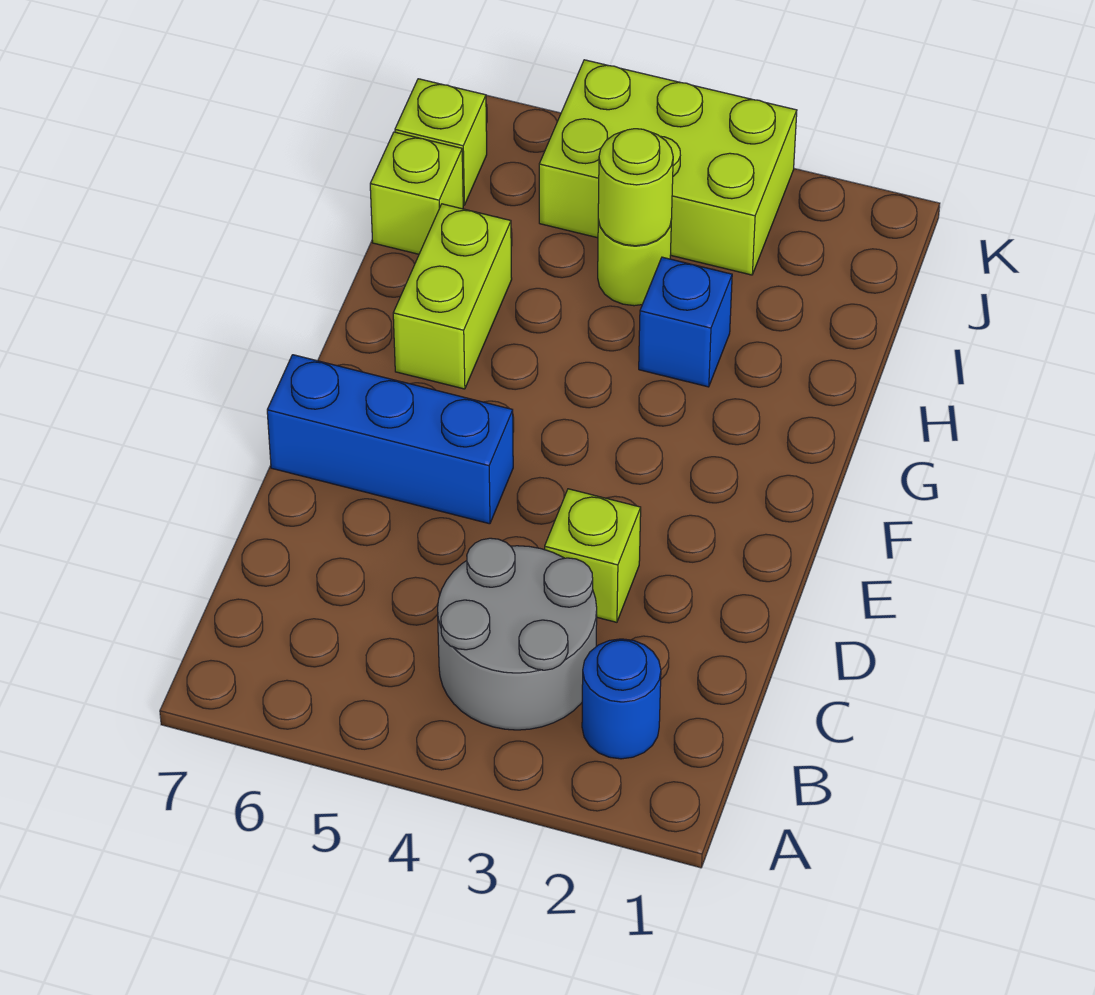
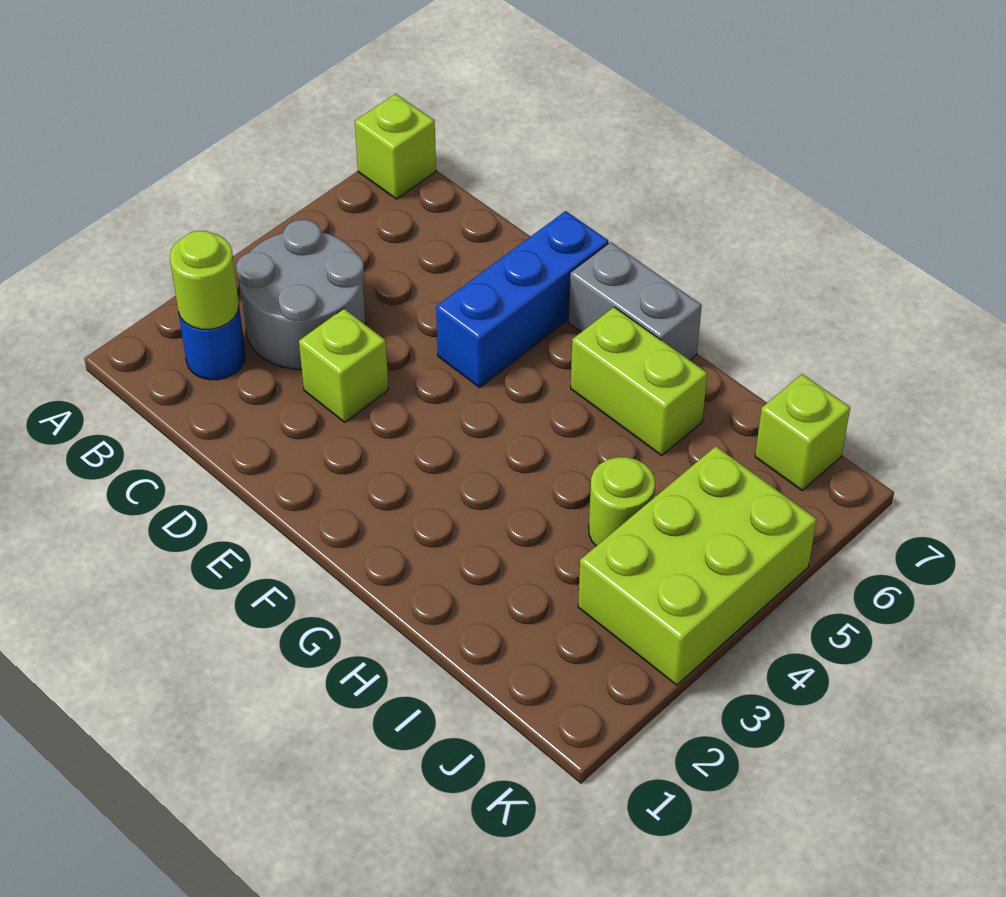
none -> grey brick F7:G7 level 1
blue brick H3 level 1 -> none
lime round brick I4 level 2 -> lime round brick B2 level 2
lime brick I7 level 1 -> lime brick A7 level 1

